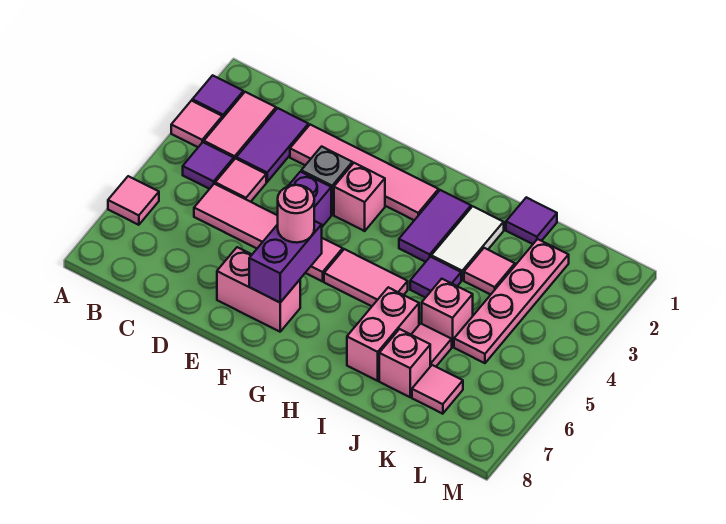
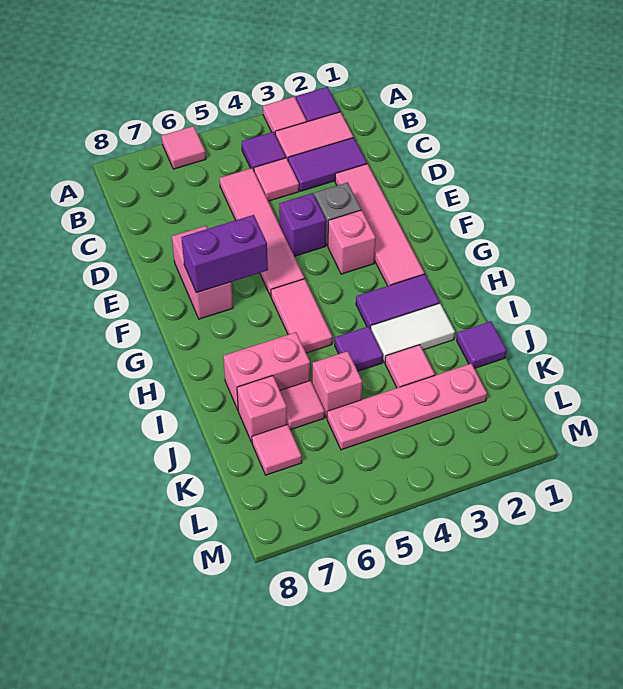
pink round brick F6 level 3 -> none

